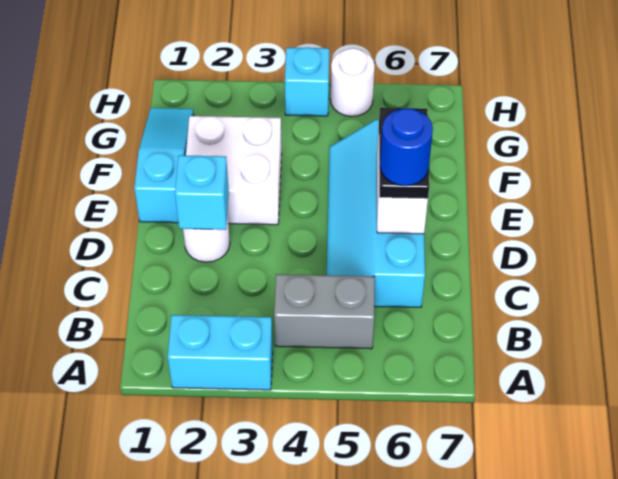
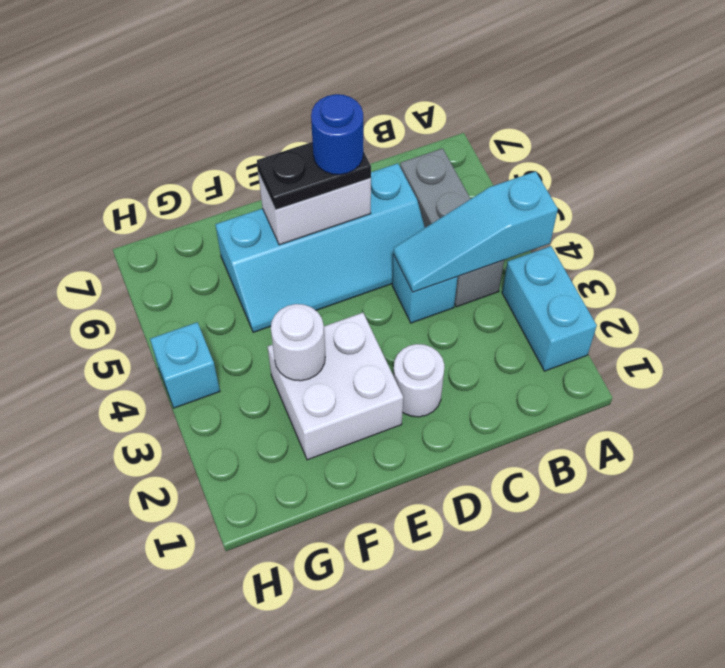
grey brick B4:B5 level 1 -> grey brick B4:B6 level 1
cyan brick D2 level 2 -> cyan brick C4 level 1
cyan slope E1:G1 level 1 top E -> cyan slope A4:C4 level 2 top A
white round brick H5 level 1 -> white round brick F3 level 2

